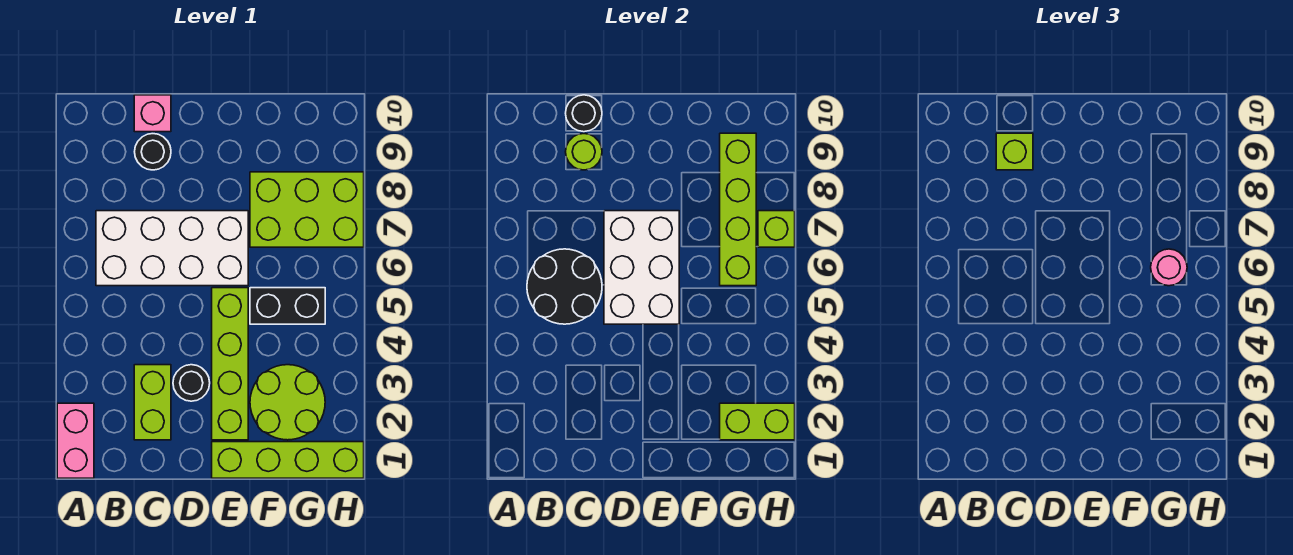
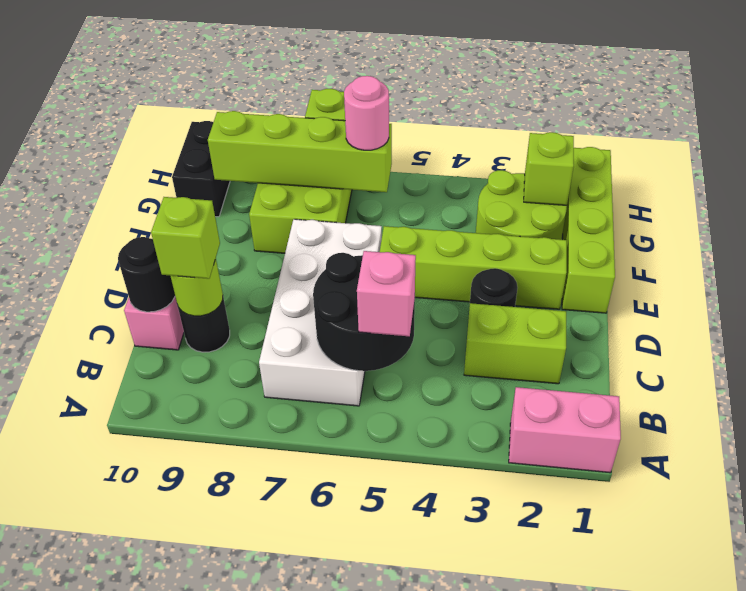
none -> pink brick B5 level 3
white brick D5:E7 level 2 -> none
black brick F5:G5 level 1 -> black brick G10:H10 level 1
lime brick G2:H2 level 2 -> lime brick G2 level 2

